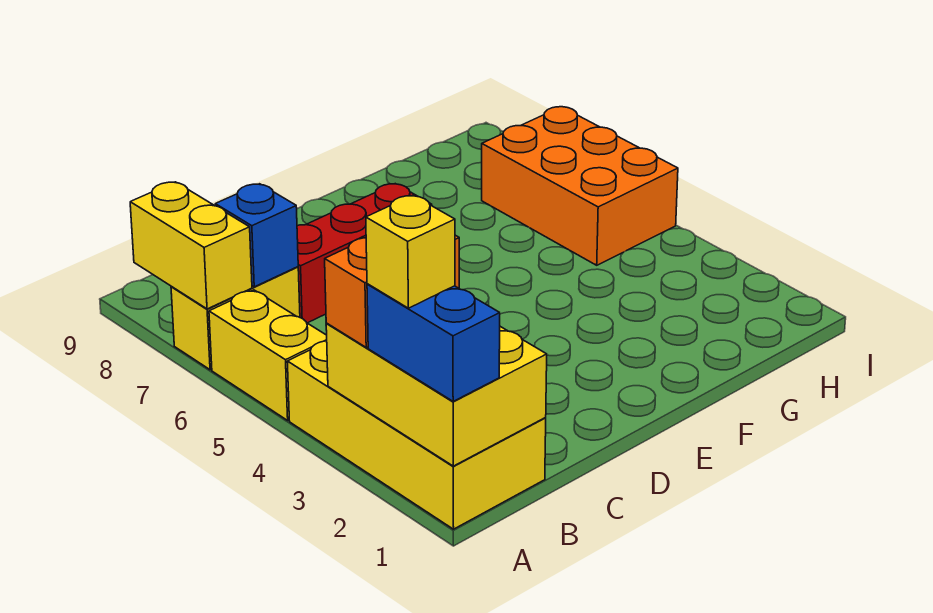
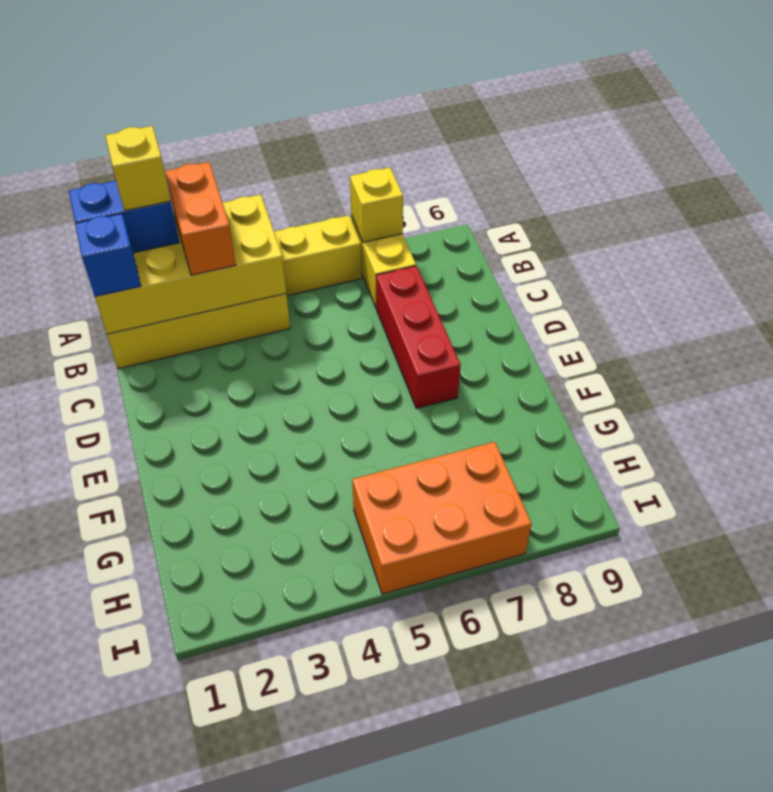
yellow brick A1:B3 level 2 -> yellow brick A1:B4 level 2
yellow brick A7:A8 level 2 -> yellow brick A7 level 2
blue brick B7 level 2 -> blue brick B1 level 3

